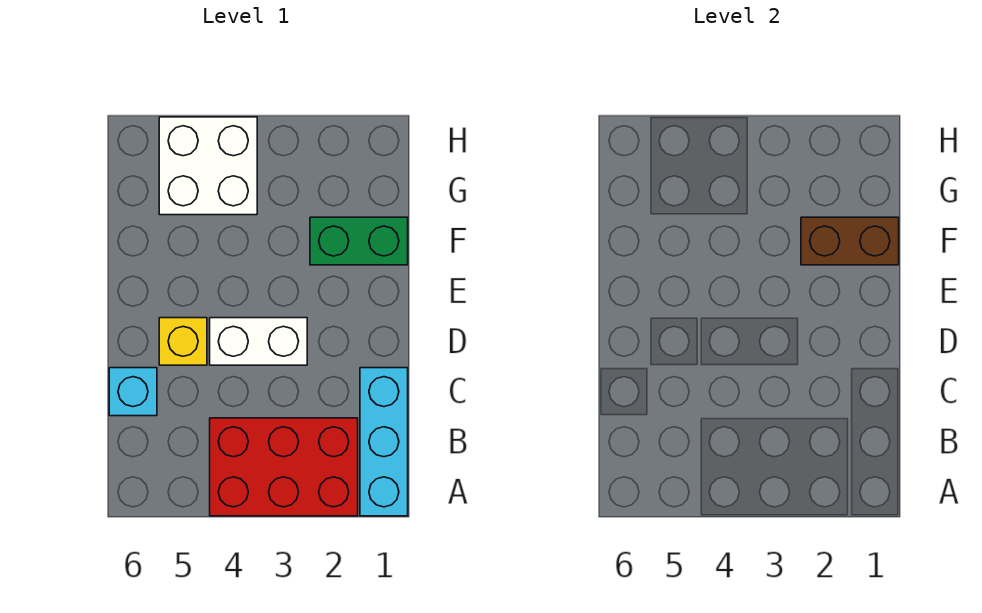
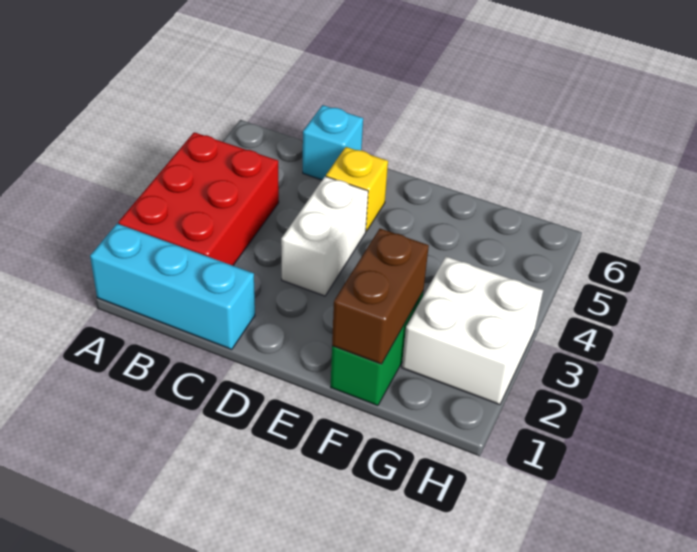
white brick G4:H5 level 1 -> white brick G2:H3 level 1

